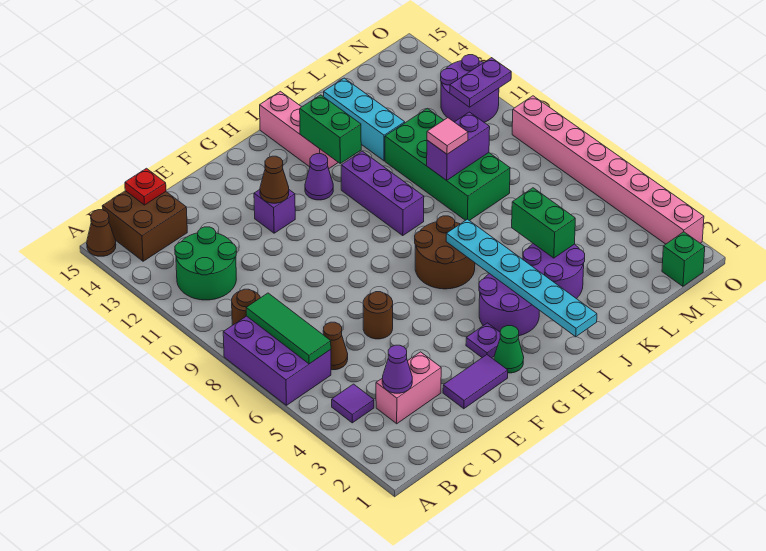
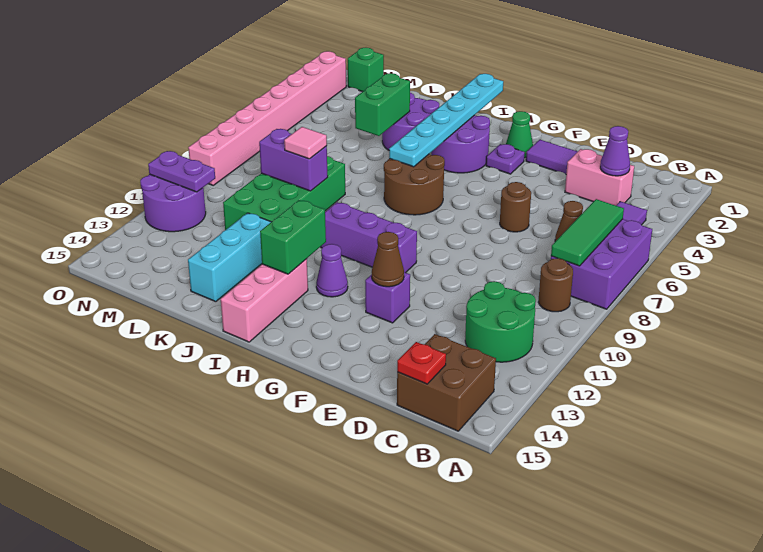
brown cone A15 level 1 -> none
purple brick I9:I11 level 1 -> purple brick G10:I10 level 1

